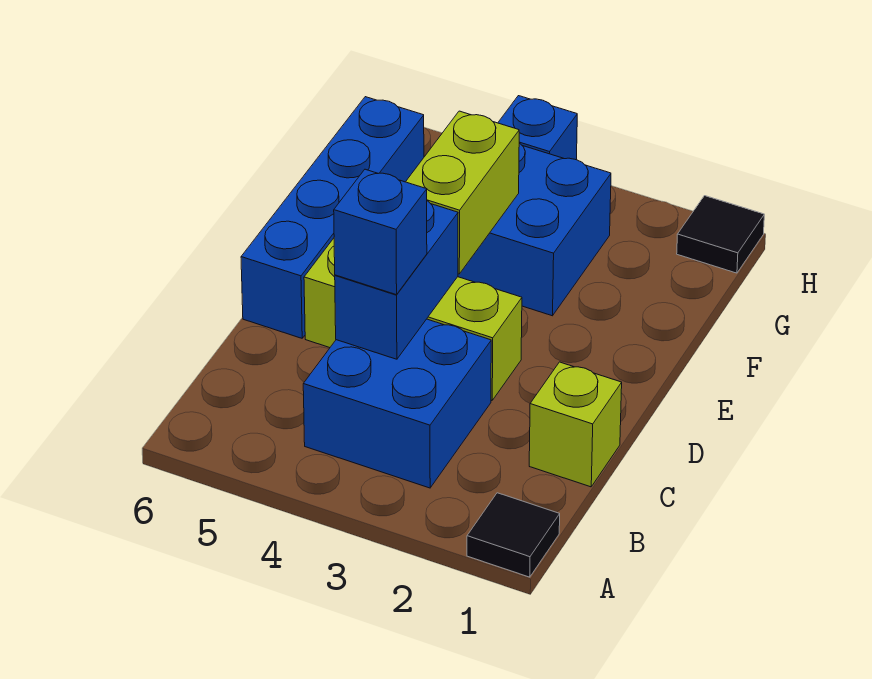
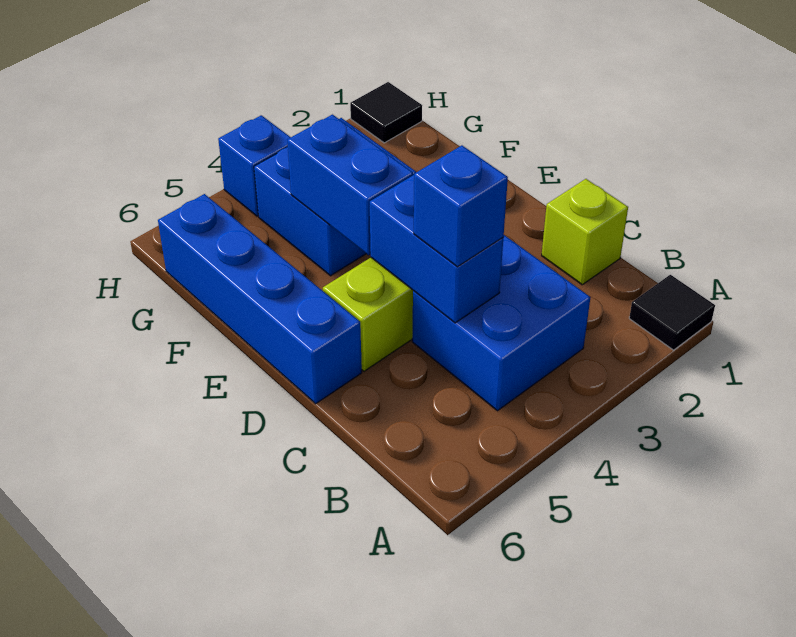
lime brick E4:F4 level 2 -> blue brick E4:F4 level 2

